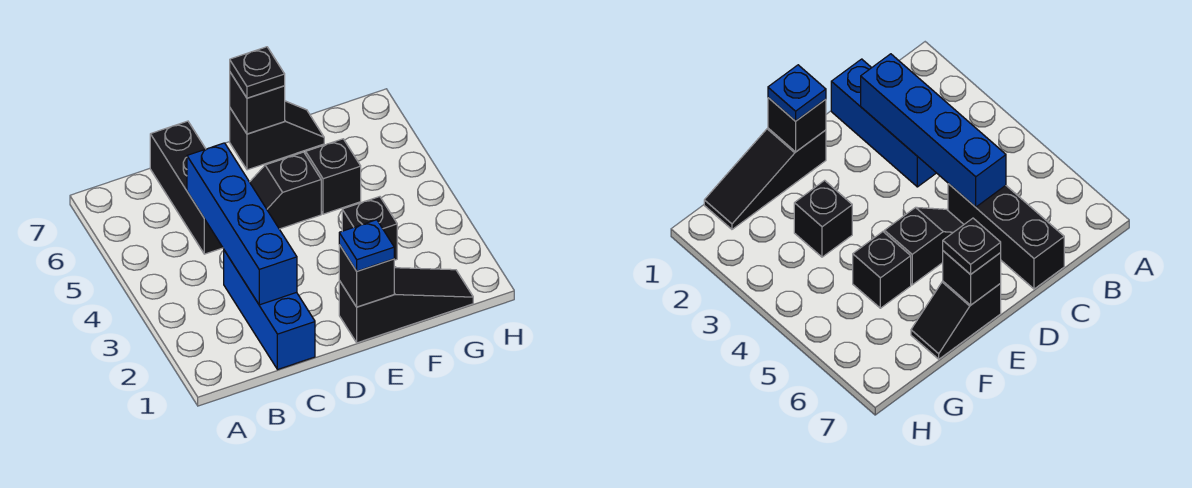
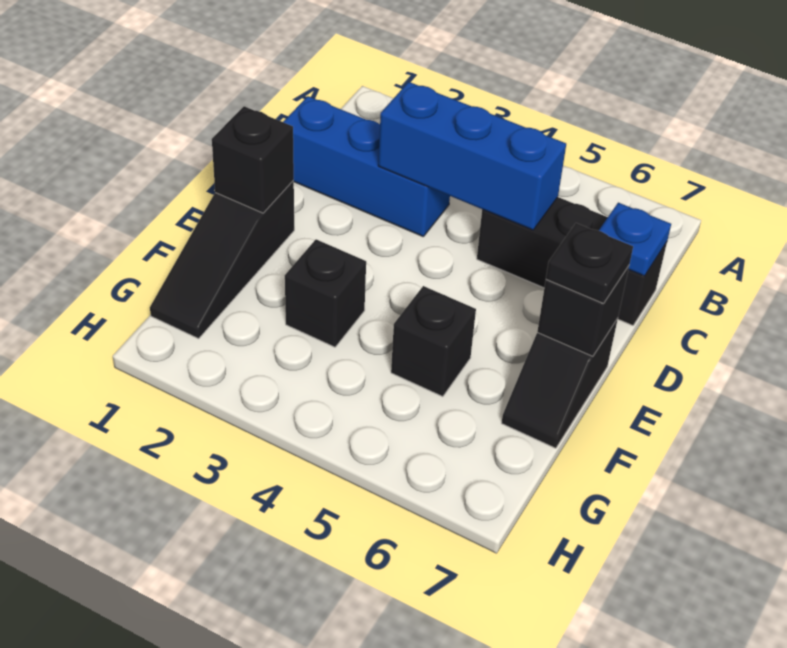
blue brick C2:C5 level 2 -> blue brick C3:C5 level 2
black slope D5:E5 level 1 top E -> none
blue plate E1 level 3 -> blue plate C7 level 2

